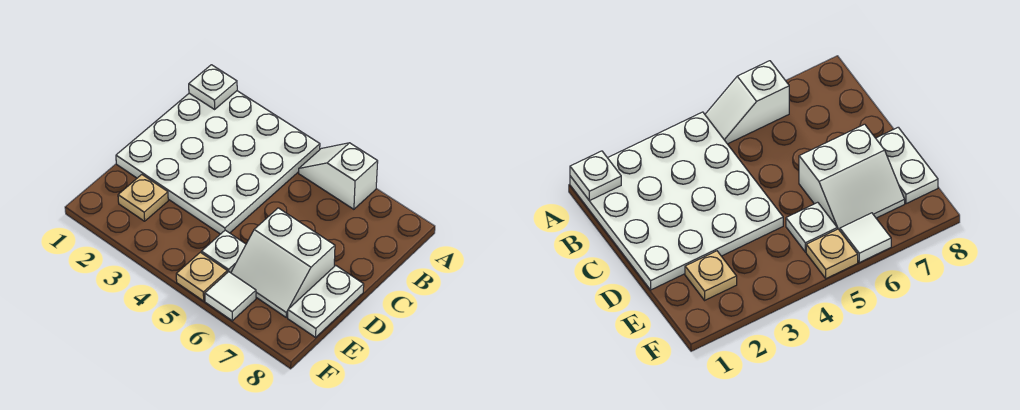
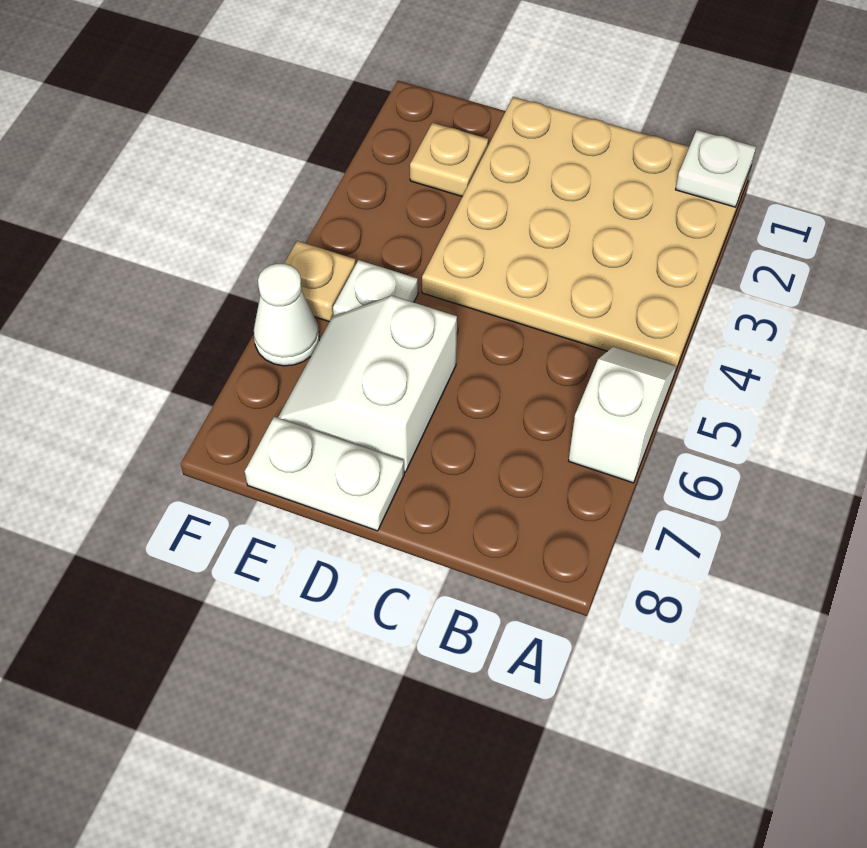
white plate A1:D4 level 1 -> tan plate A1:D4 level 1
white tile F6 level 1 -> white cone F6 level 1

